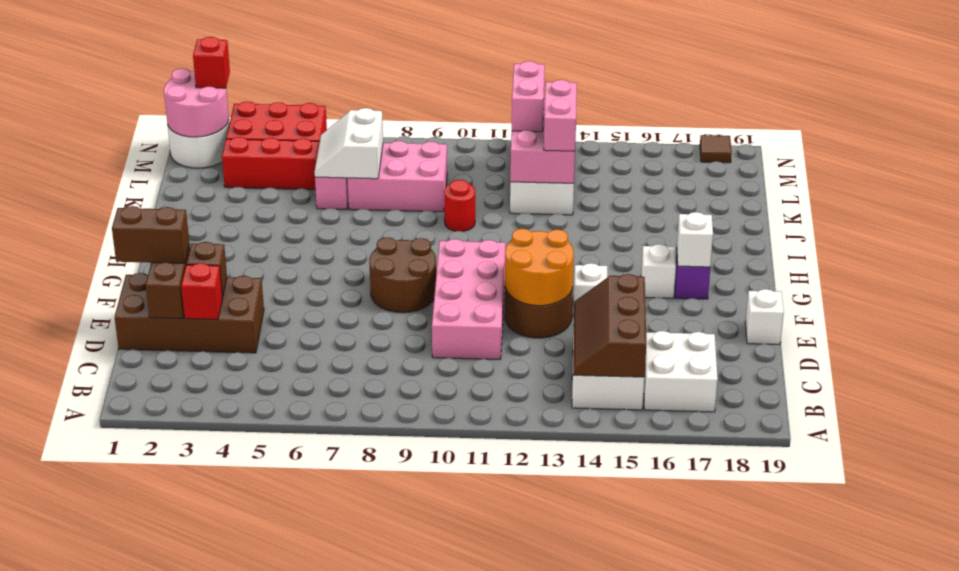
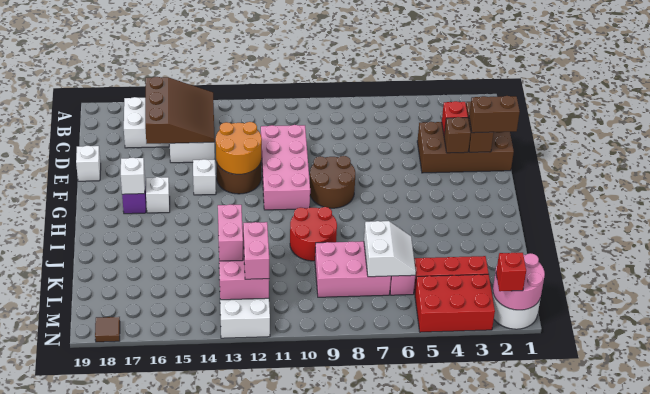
brown slope B14:D15 level 2 top 15 -> brown slope B14:D16 level 2 top 16
red round brick J10 level 1 -> red round brick I9:J10 level 1

